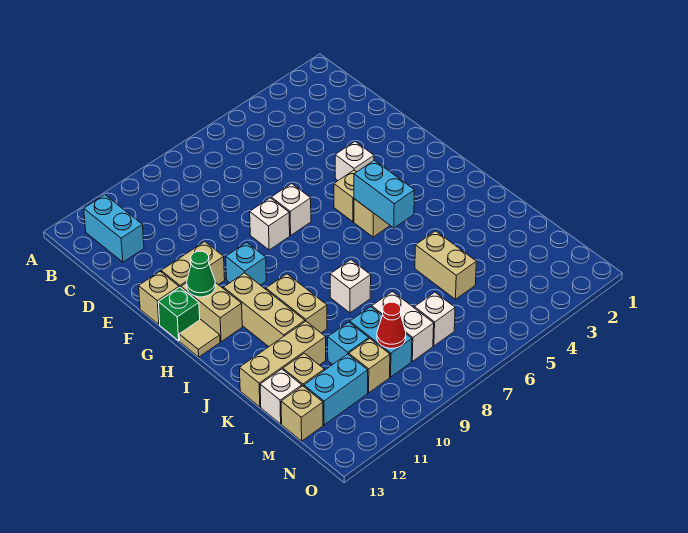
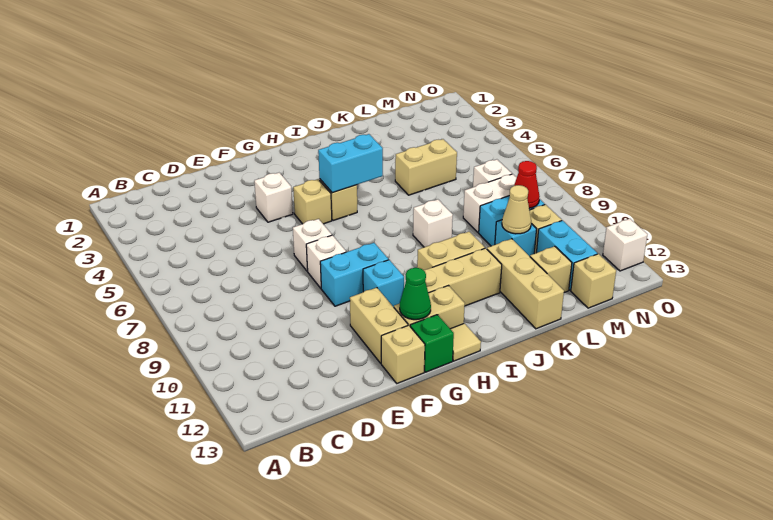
cyan brick B12:C12 level 1 -> cyan brick F9:G9 level 1
none -> tan cone L10 level 2
white brick L13 level 1 -> white brick O12 level 1

